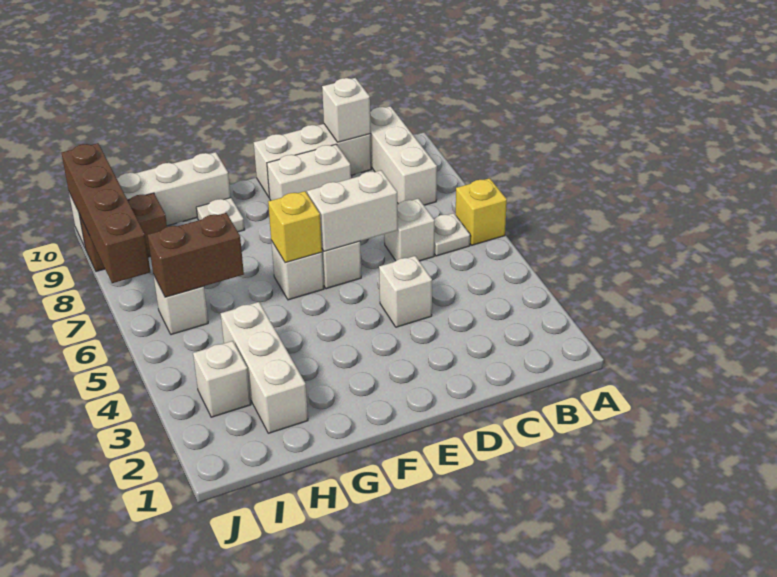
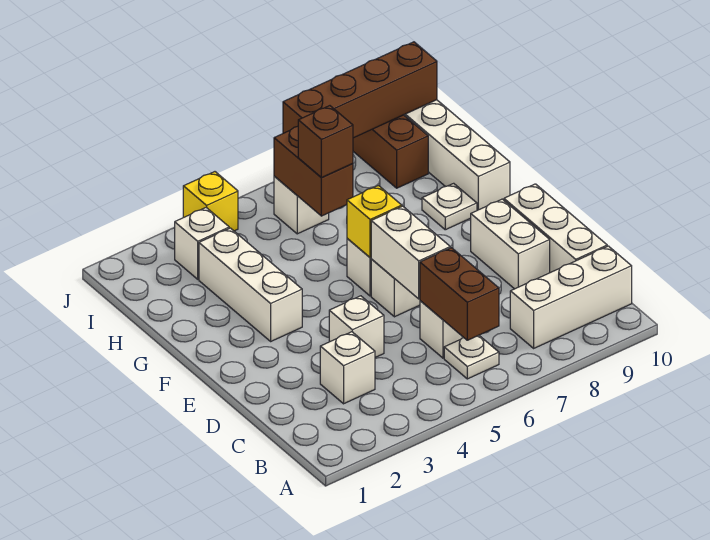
yellow brick A6 level 1 -> yellow brick J4 level 1
none -> brown brick B6:C6 level 2
white brick C10 level 2 -> white brick C3 level 1
white brick H2:H4 level 1 -> white brick F3:H3 level 1
none -> brown brick H6 level 3

